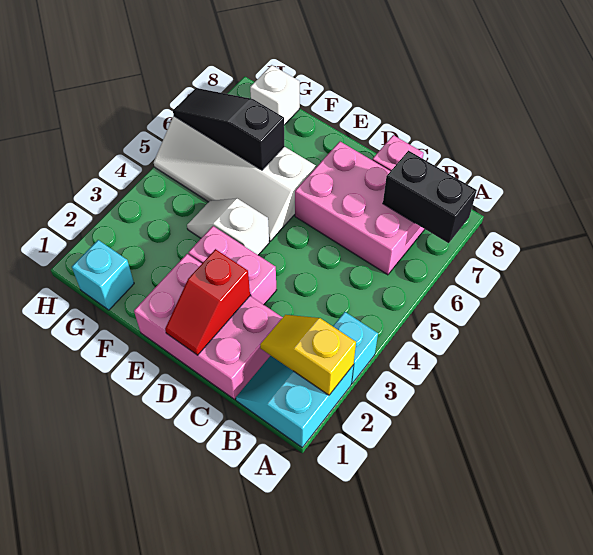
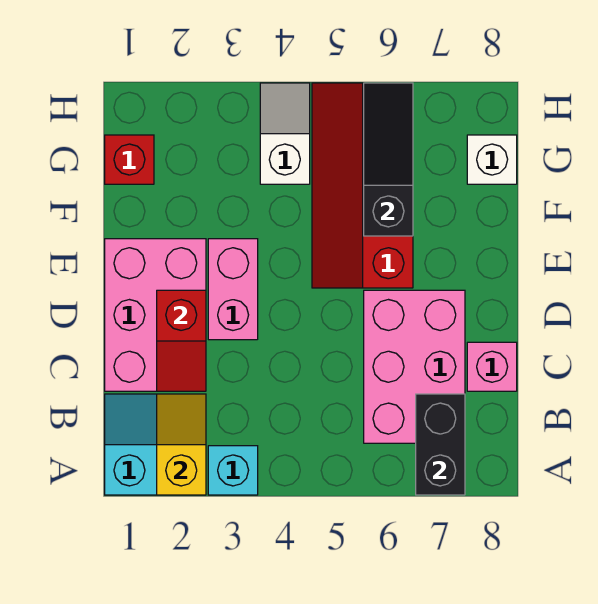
red slope D1:D2 level 2 top 2 -> red slope C2:D2 level 2 top D
white slope E4:F4 level 1 top E -> white slope G4:H4 level 1 top G
white slope E5:H6 level 1 top 6 -> red slope E5:H6 level 1 top 6
cyan brick G1 level 1 -> red brick G1 level 1

